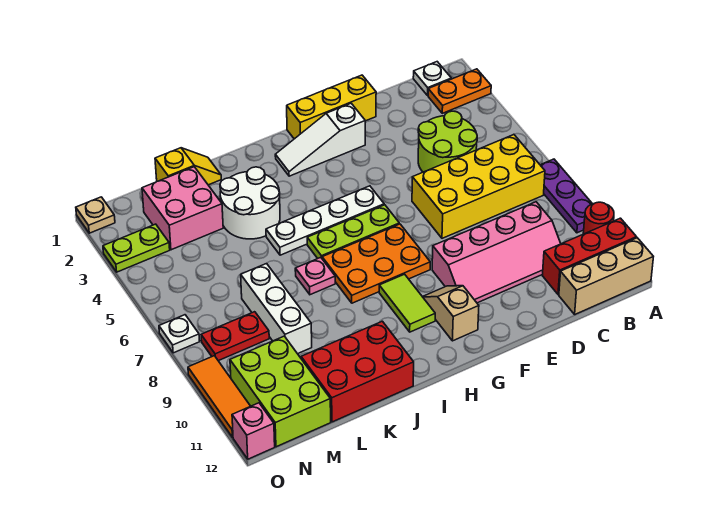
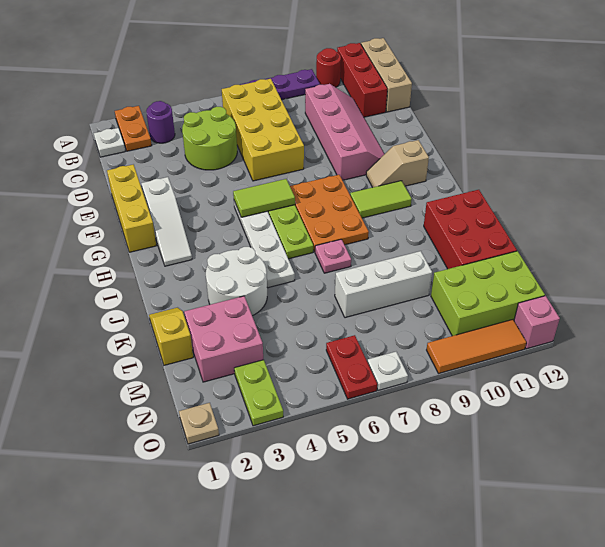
none -> purple round brick B3 level 1
none -> lime tile G5:G6 level 2
red plate M8:N8 level 1 -> red plate N6:O6 level 1

